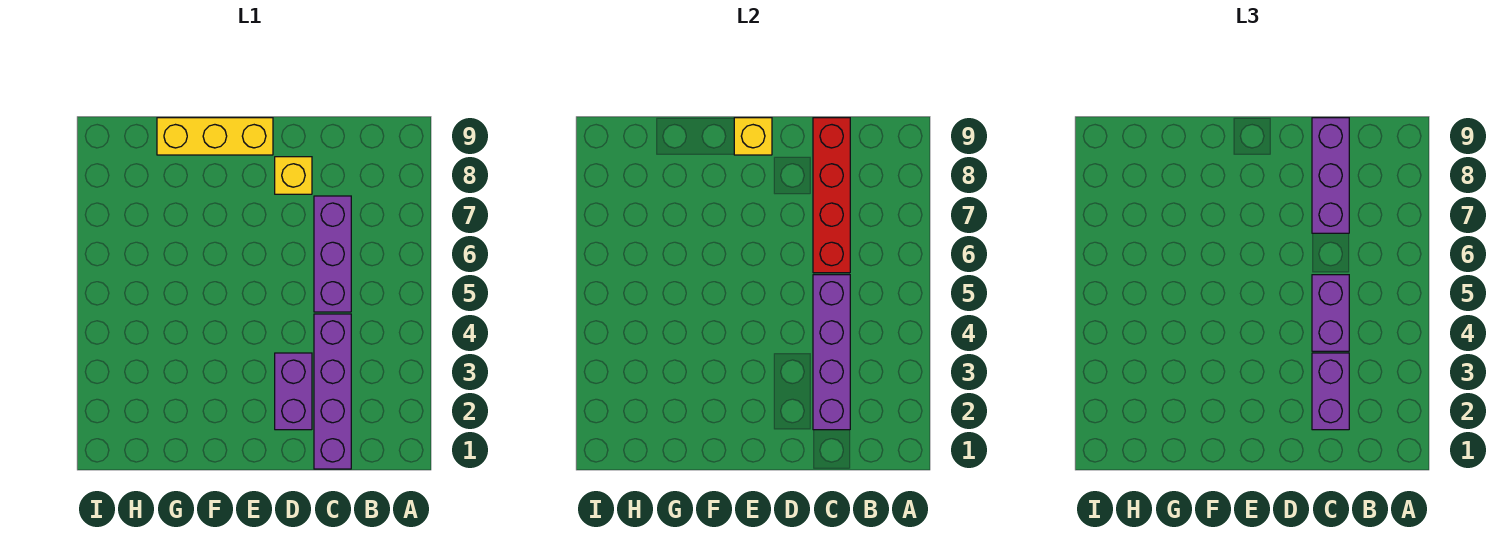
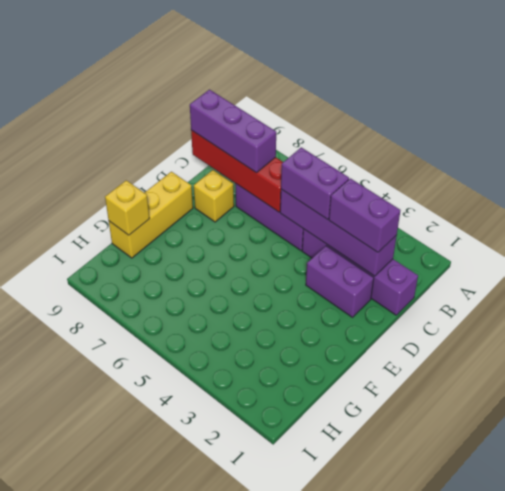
yellow brick E9 level 2 -> yellow brick G9 level 2

